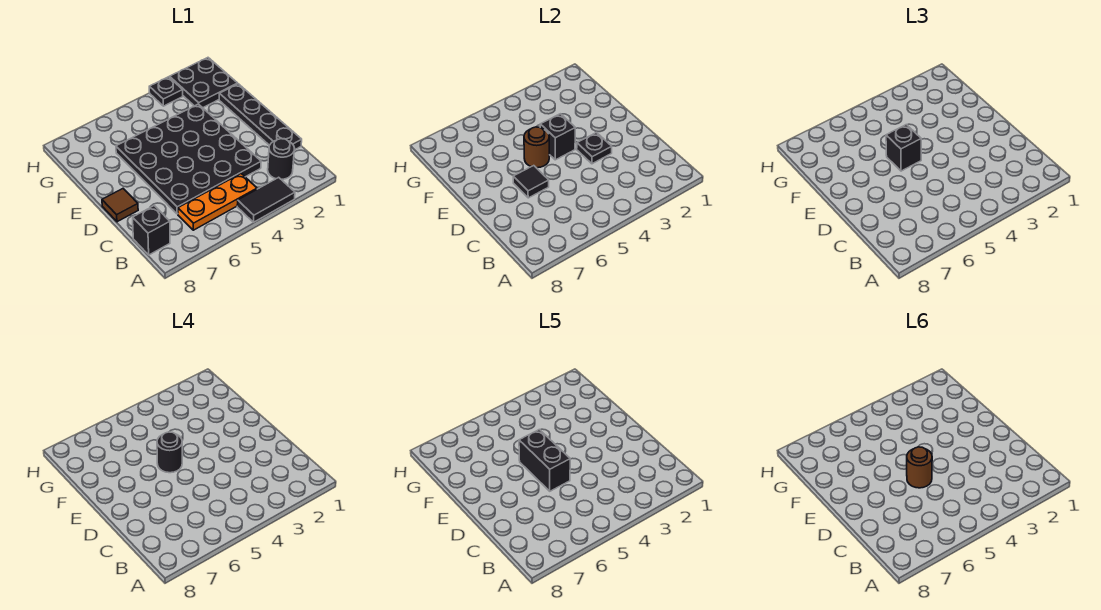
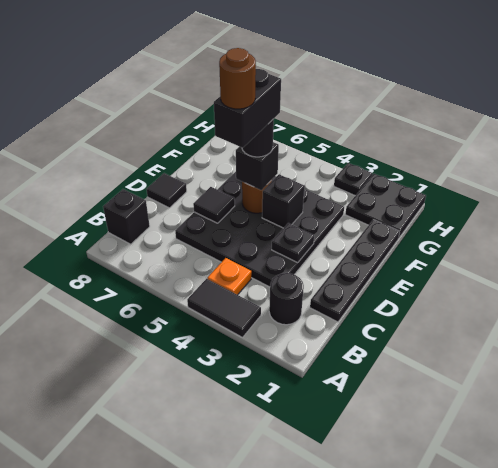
orange plate B4:B6 level 1 -> orange plate B4 level 1
brown tile D8 level 1 -> black tile D8 level 1

